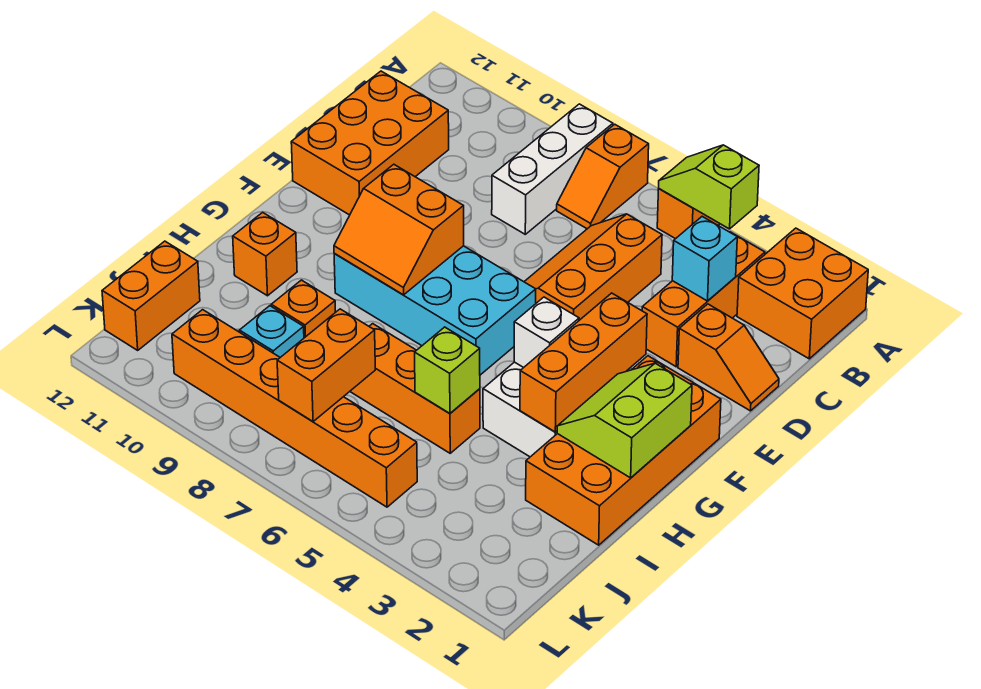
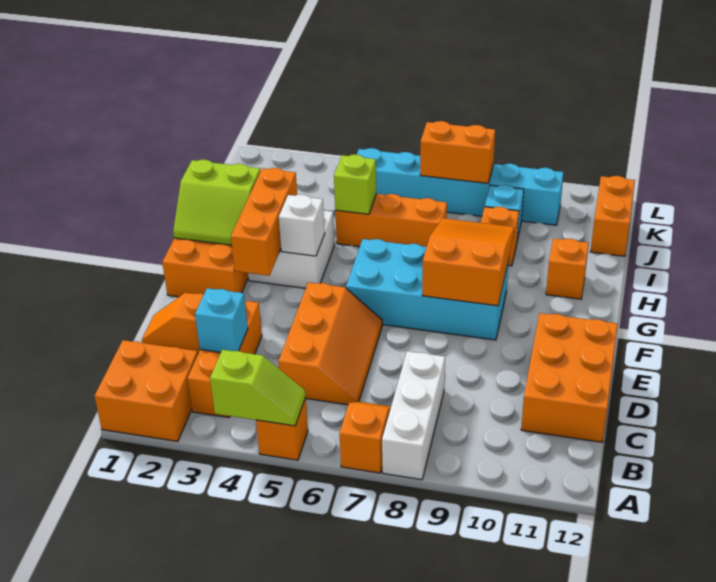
orange slope F8:G9 level 2 top F -> orange slope F8:H9 level 2 top F
lime slope G1:H2 level 2 top 1 -> lime slope G1:H2 level 2 top H
orange brick J7:K7 level 2 -> orange brick K7:K8 level 2
orange brick K5:K10 level 1 -> cyan brick K5:K10 level 1

